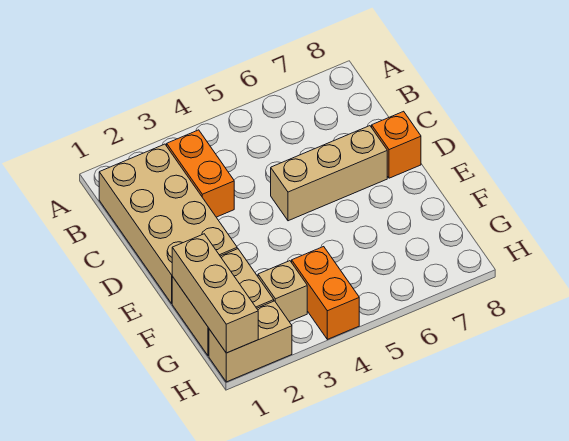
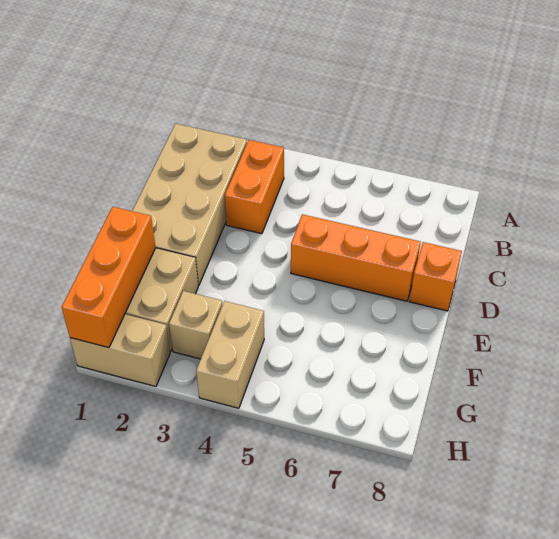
tan brick D5:D7 level 1 -> orange brick D5:D7 level 1
tan brick F1:H1 level 2 -> orange brick F1:H1 level 2
orange brick G4:H4 level 1 -> tan brick G4:H4 level 1

